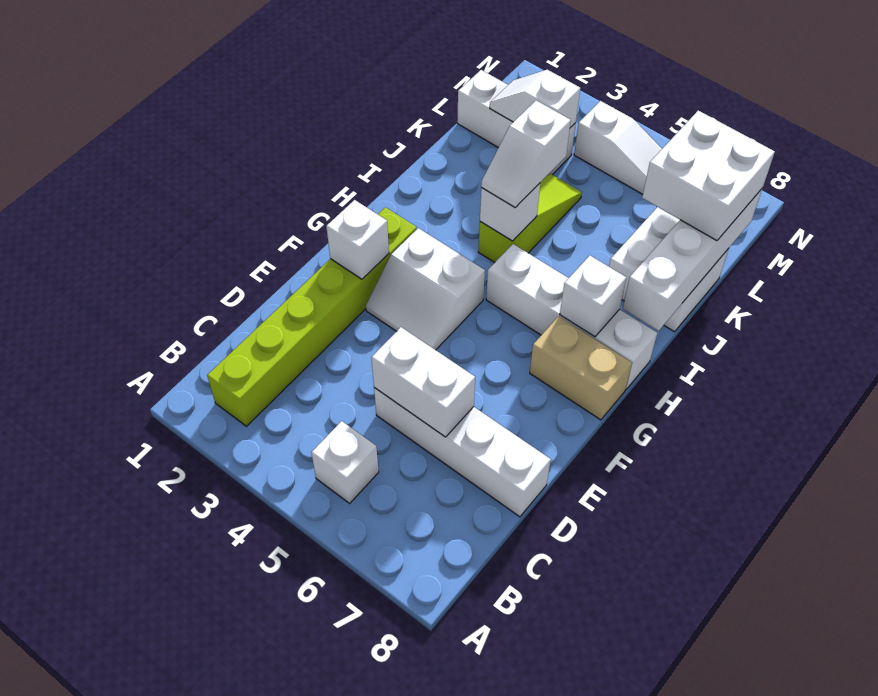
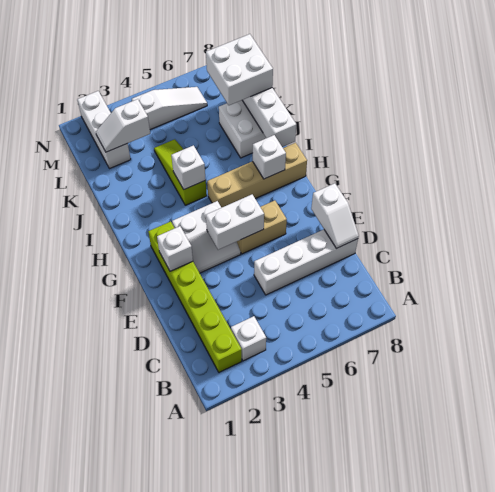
white brick B5 level 1 -> white brick B3 level 1
white brick D5:D6 level 2 -> white brick F4:F5 level 2
tan brick G7:G8 level 1 -> tan brick F5:F6 level 1
white brick H5:H8 level 1 -> tan brick H5:H8 level 1
white slope I4:J4 level 3 top J -> white slope D8:E8 level 2 top E
white brick L1:L3 level 1 -> white brick L2:N2 level 1

